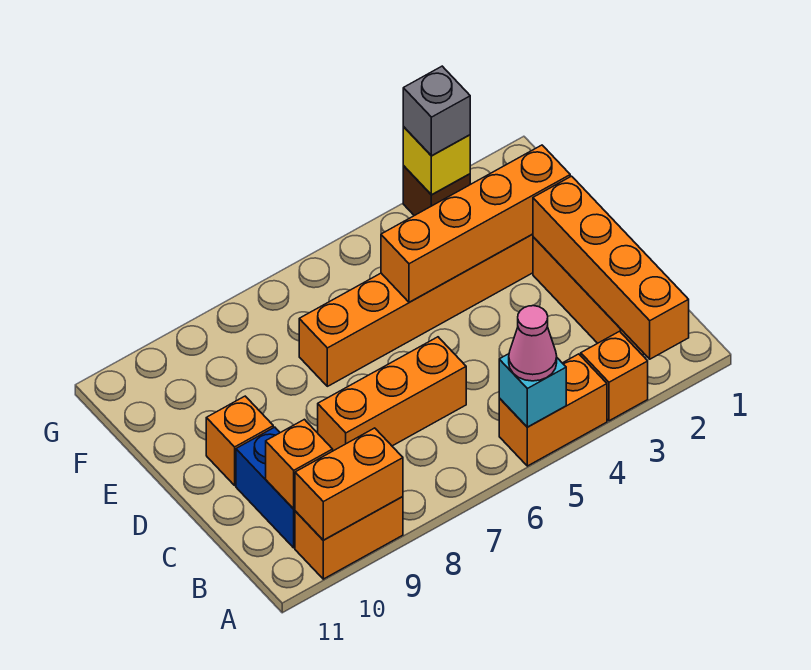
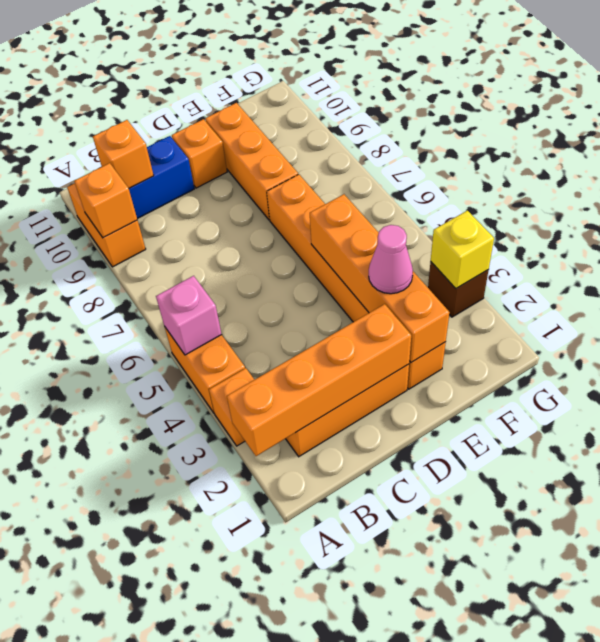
cyan brick A5 level 2 -> pink brick A5 level 2
pink cone A5 level 3 -> pink cone E3 level 3
orange brick A9:A10 level 2 -> orange brick A9 level 2
orange brick C6:C8 level 1 -> orange brick E8:E10 level 1
grey brick G3 level 3 -> none

